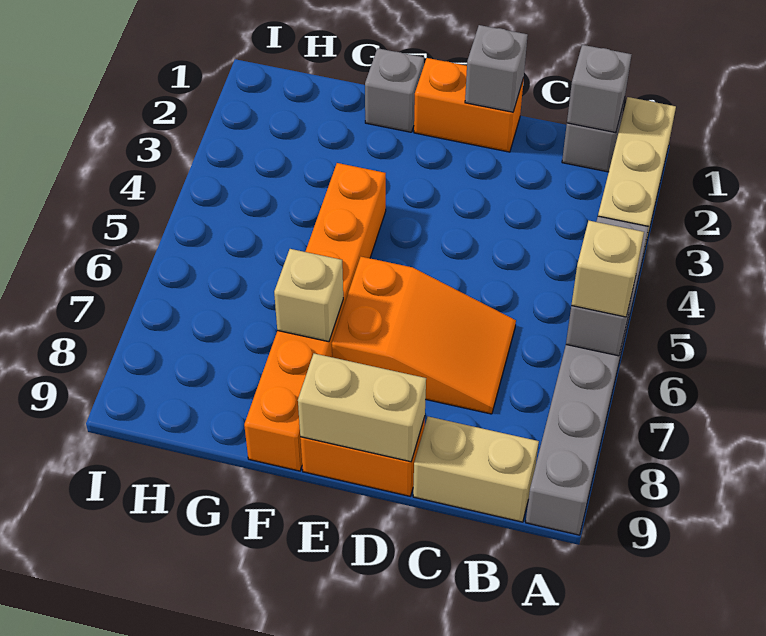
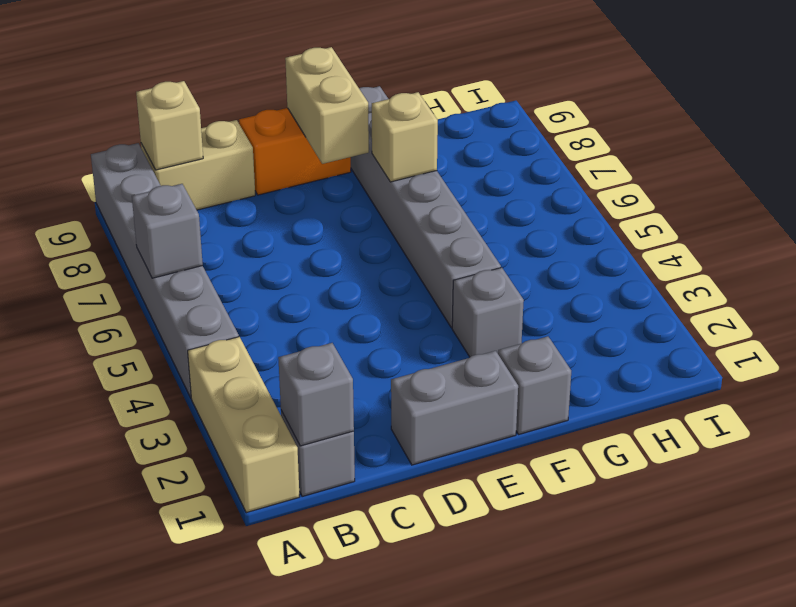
tan brick A6 level 3 -> tan brick B9 level 2
orange slope C6:E7 level 1 top E -> none
orange brick D1:E1 level 1 -> grey brick D1:E1 level 1
grey brick D1 level 2 -> grey brick F3 level 1
tan brick D9:E9 level 2 -> tan brick E8:E9 level 2
orange brick F4:F9 level 1 -> grey brick F4:F9 level 1

